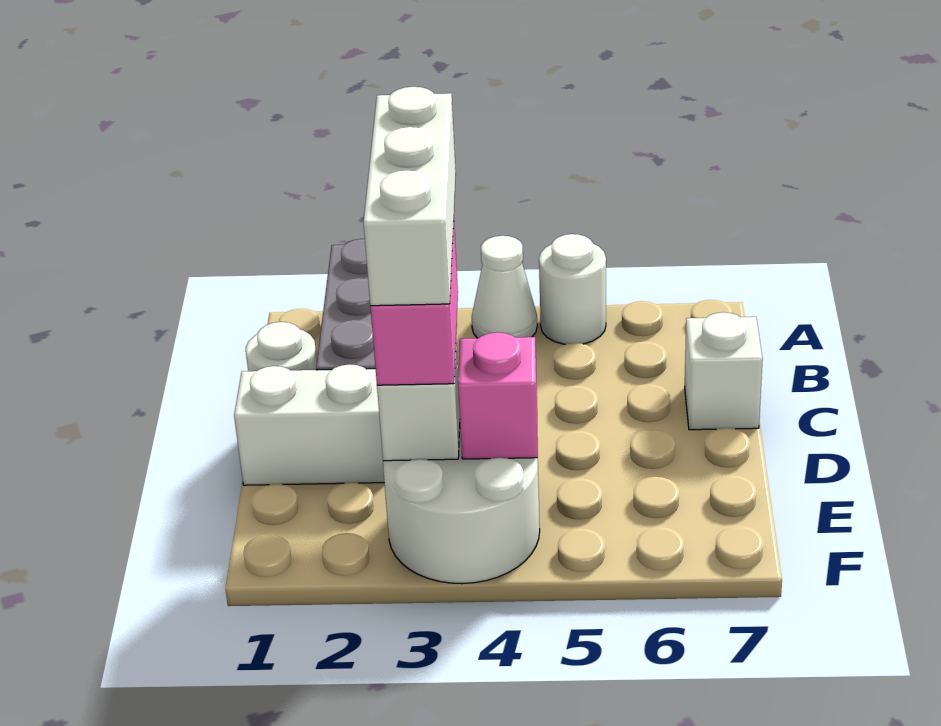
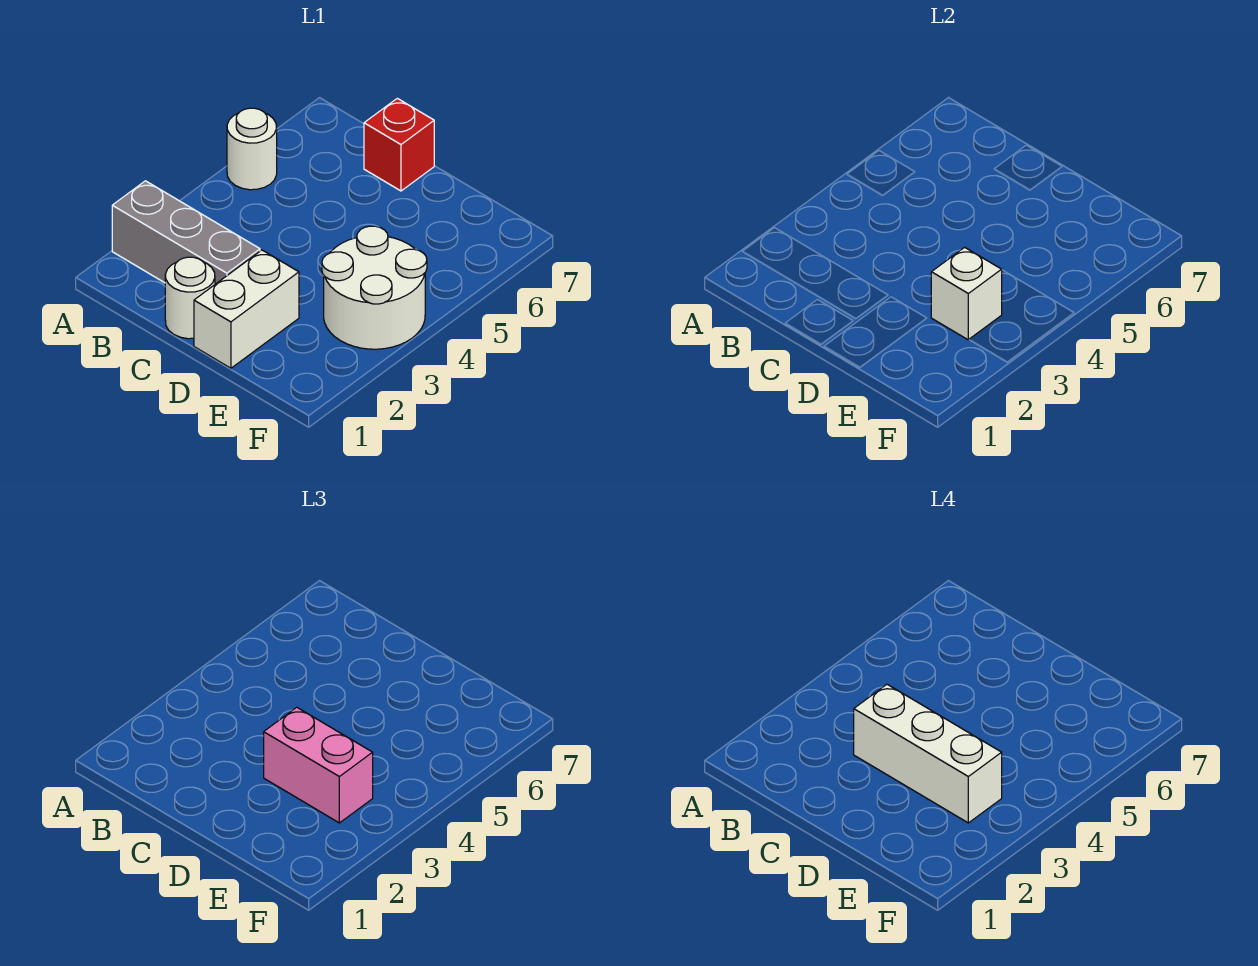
white cone A4 level 1 -> none
white brick C7 level 1 -> red brick C7 level 1
pink brick E4 level 2 -> none

